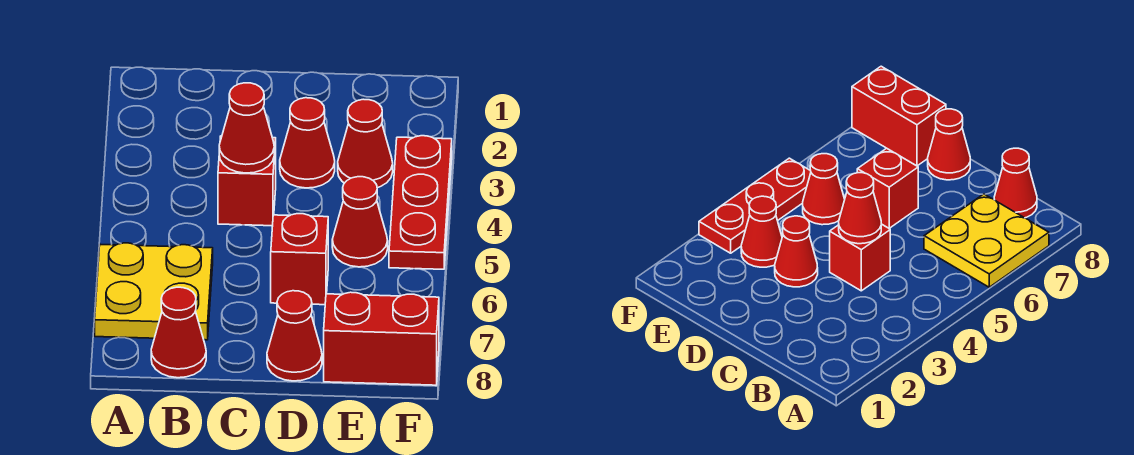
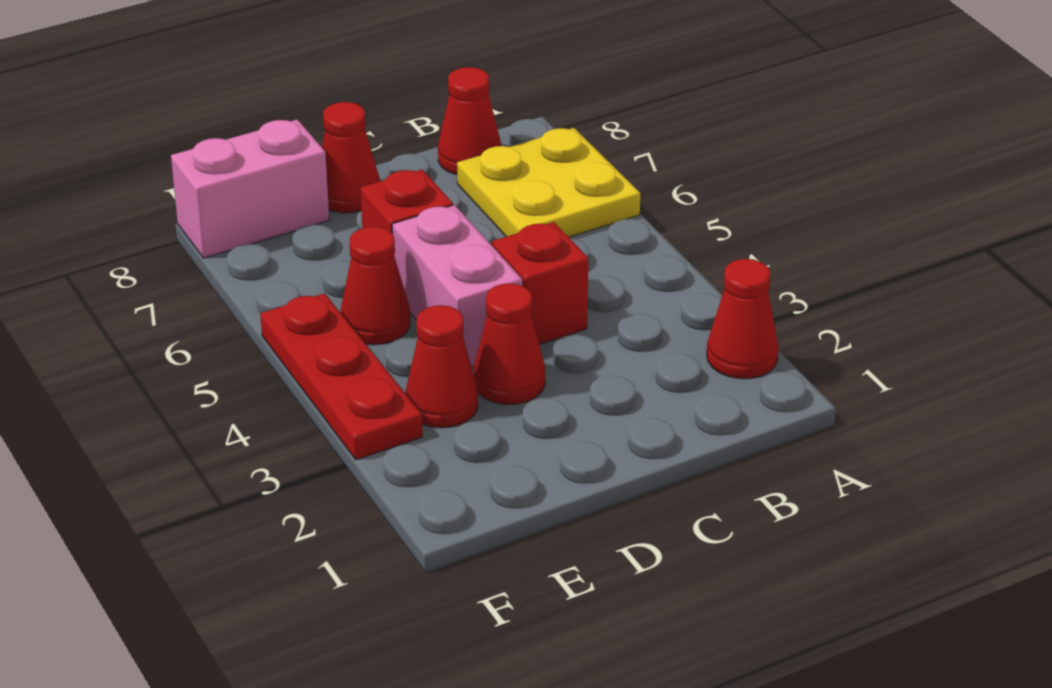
red cone C4 level 2 -> red cone A2 level 1
none -> pink brick D4:D5 level 1
red brick E8:F8 level 1 -> pink brick E8:F8 level 1

